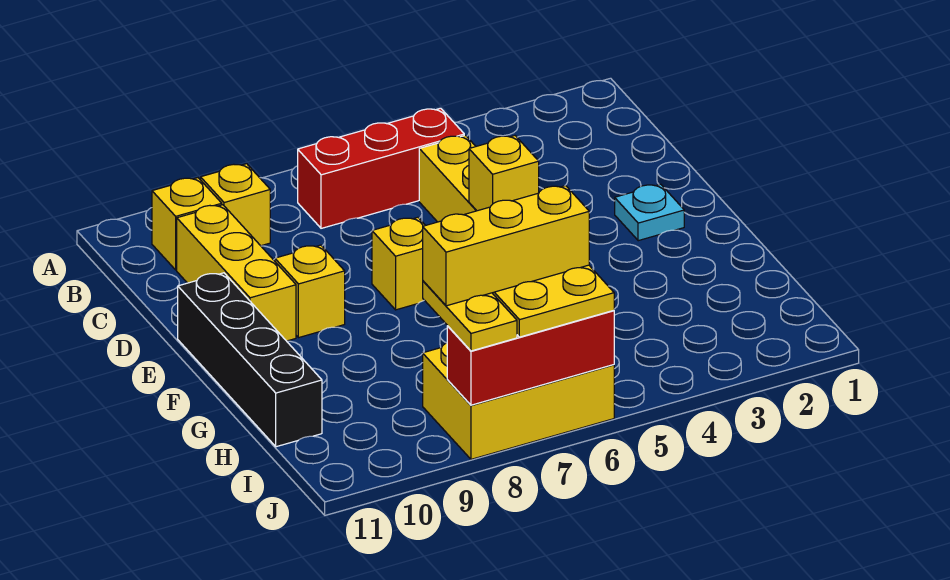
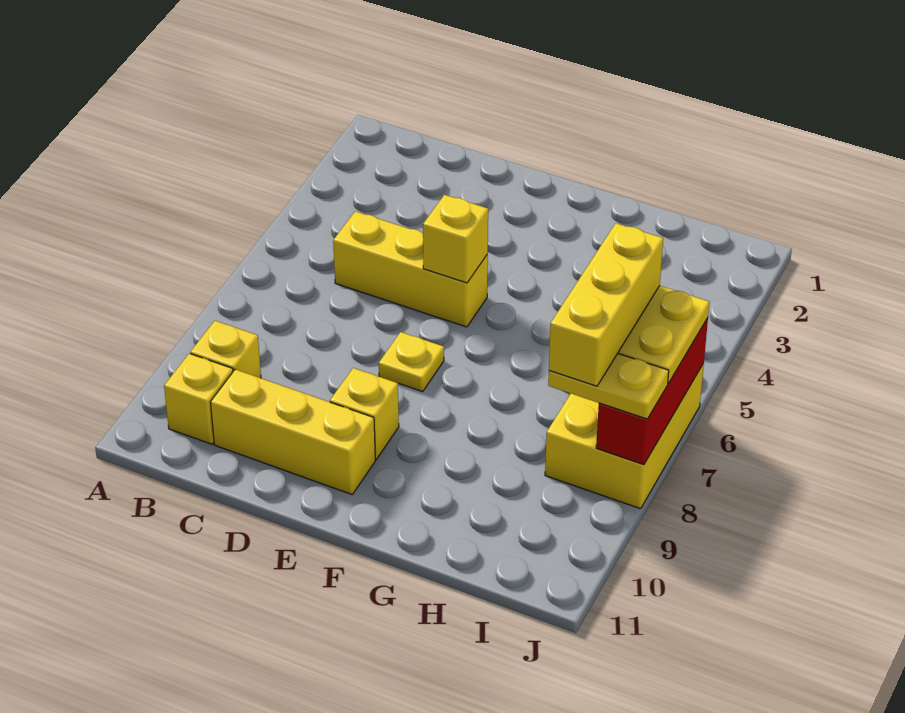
red brick B5:B7 level 1 -> none
cyan plate E2 level 1 -> none
yellow brick E7 level 1 -> yellow plate E7 level 1
black brick E11:H11 level 1 -> none

